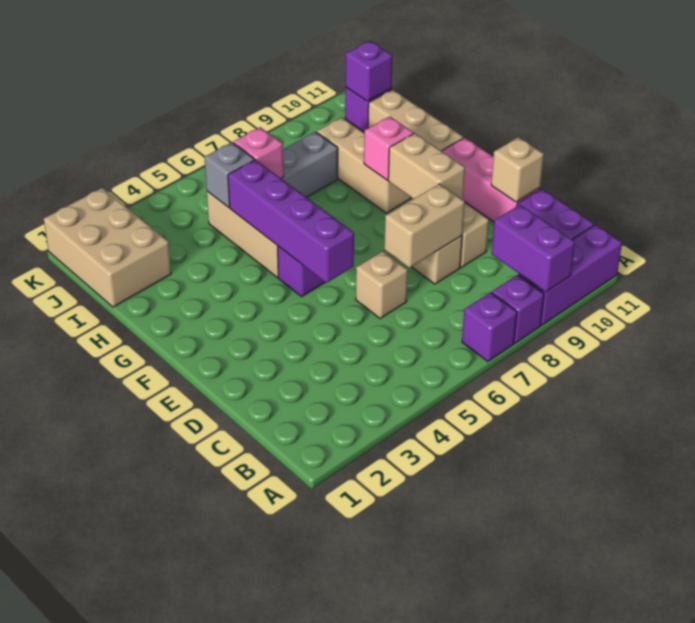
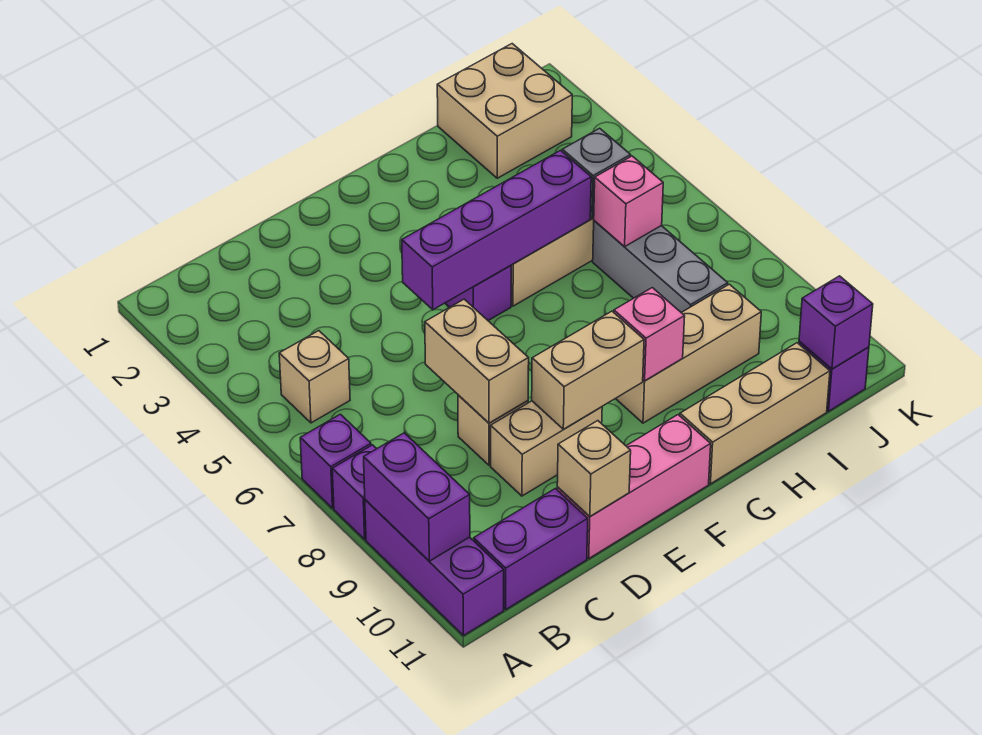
purple brick A9:B9 level 2 -> purple brick A9:A10 level 2
tan brick D6 level 1 -> tan brick B5 level 1
tan brick I1:K2 level 1 -> tan brick I1:J2 level 1

